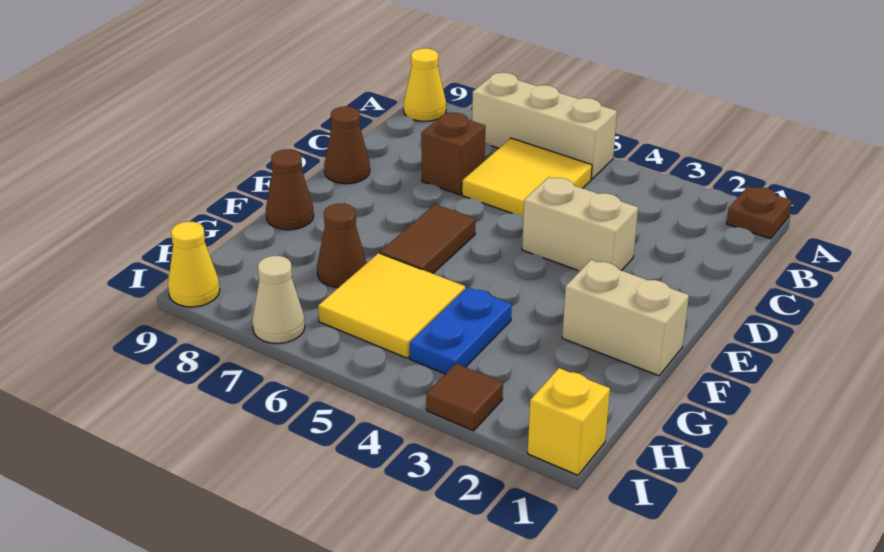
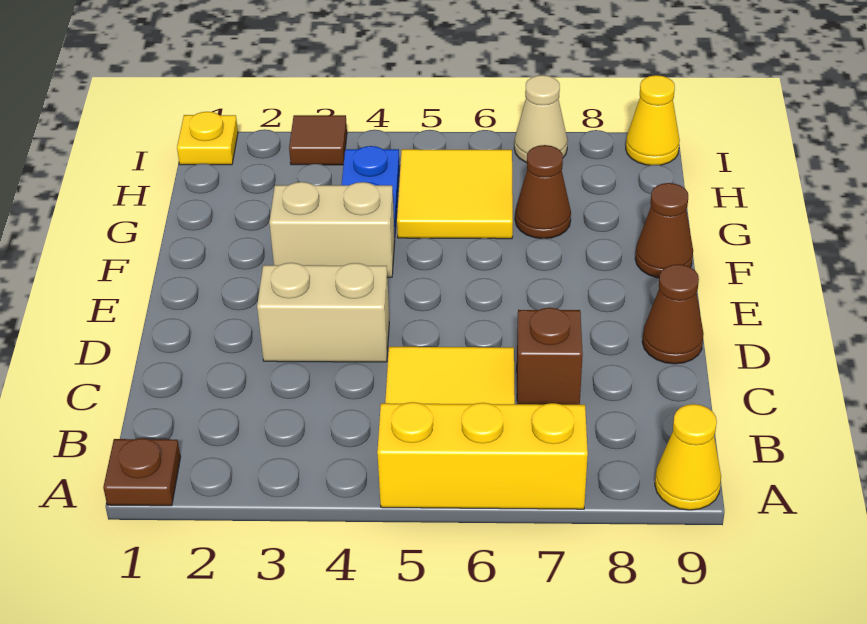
tan brick A5:A7 level 1 -> yellow brick A5:A7 level 1
brown tile E6:F6 level 1 -> none
tan brick F1:F2 level 1 -> tan brick F3:F4 level 1
yellow brick I1 level 1 -> yellow plate I1 level 1

